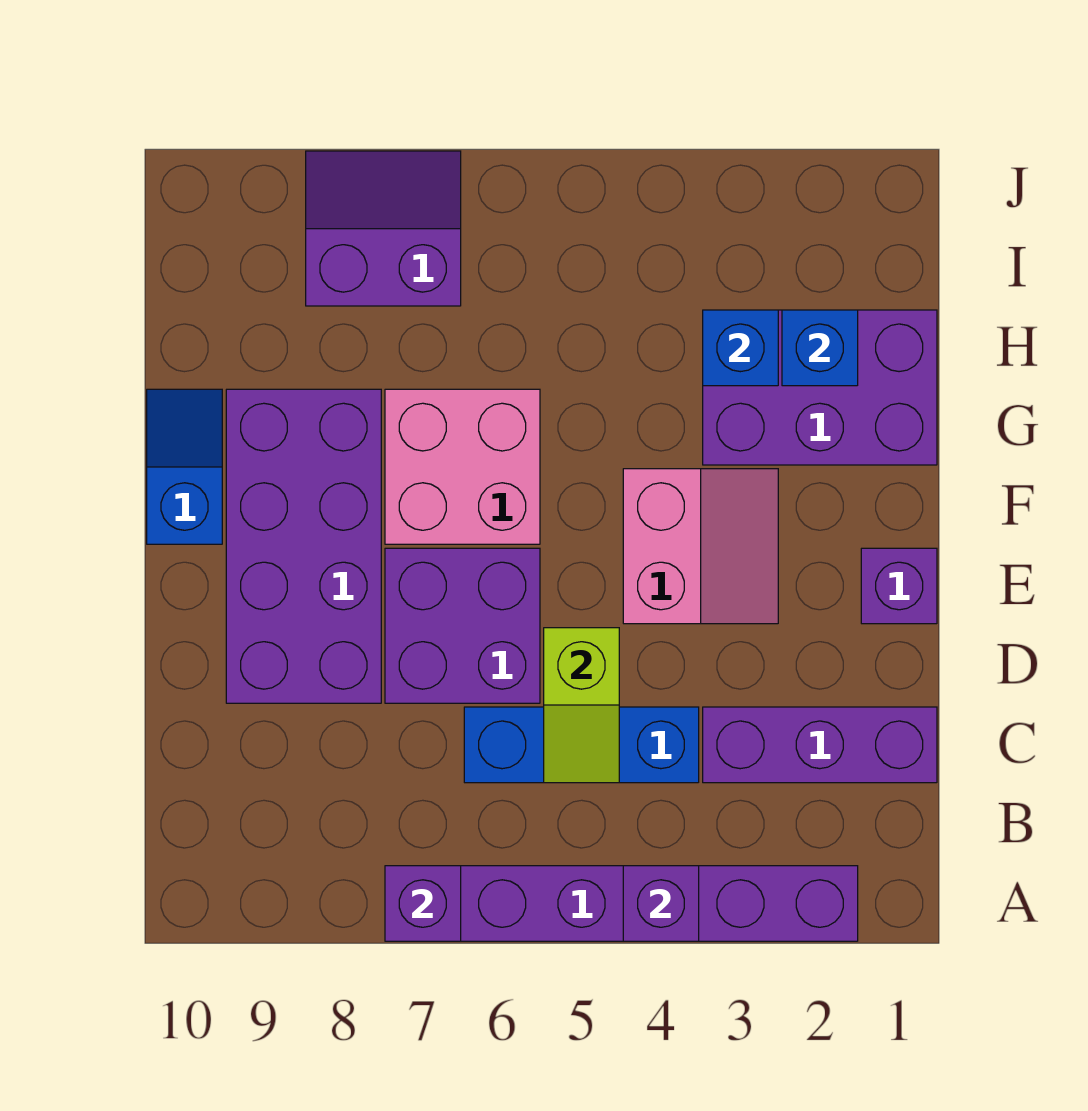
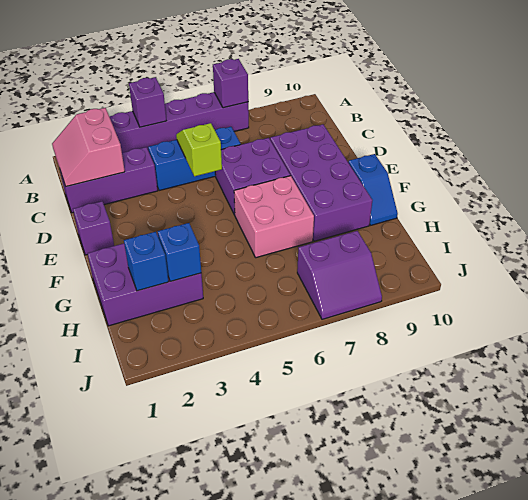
pink slope E3:F4 level 1 top 4 -> pink slope B1:C2 level 2 top 2

